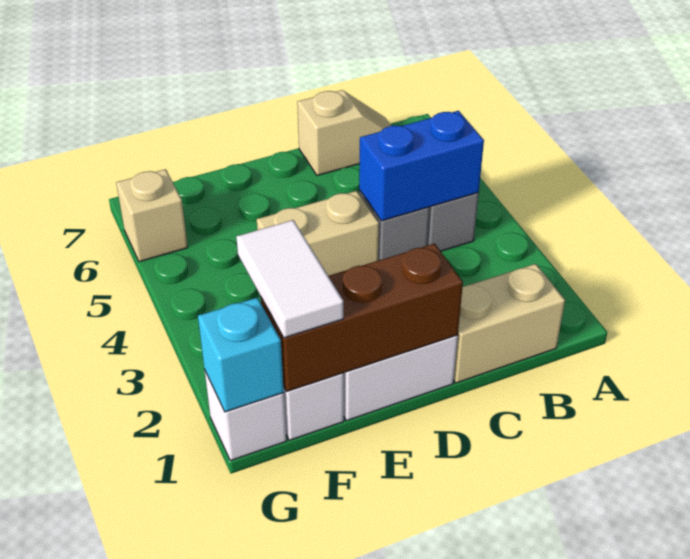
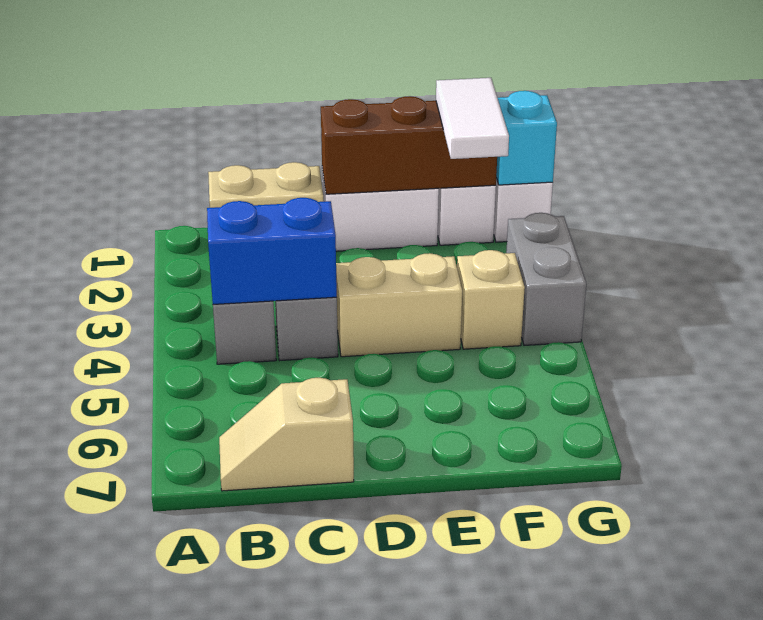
none -> grey brick G3:G4 level 1
tan brick G6 level 1 -> tan brick F4 level 1

